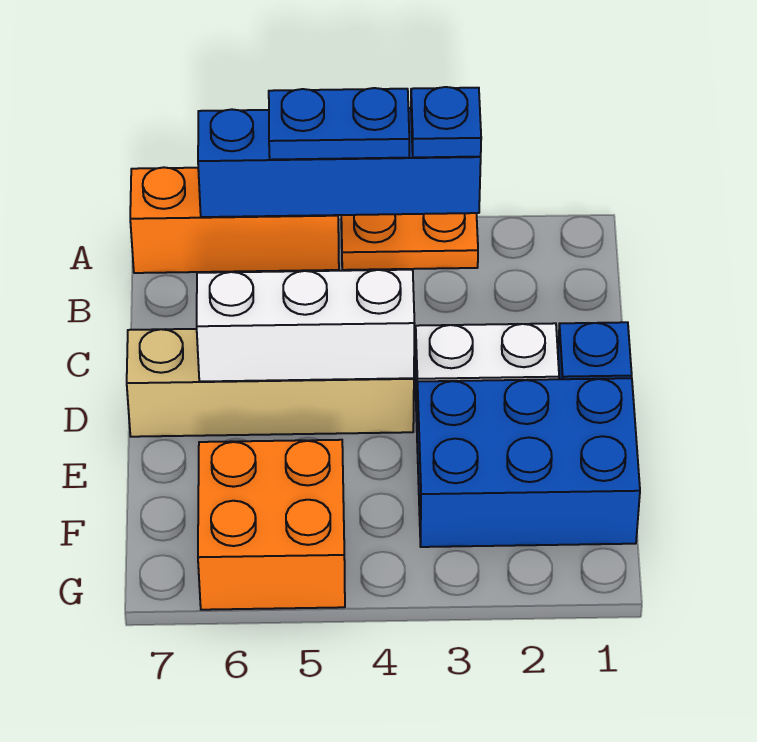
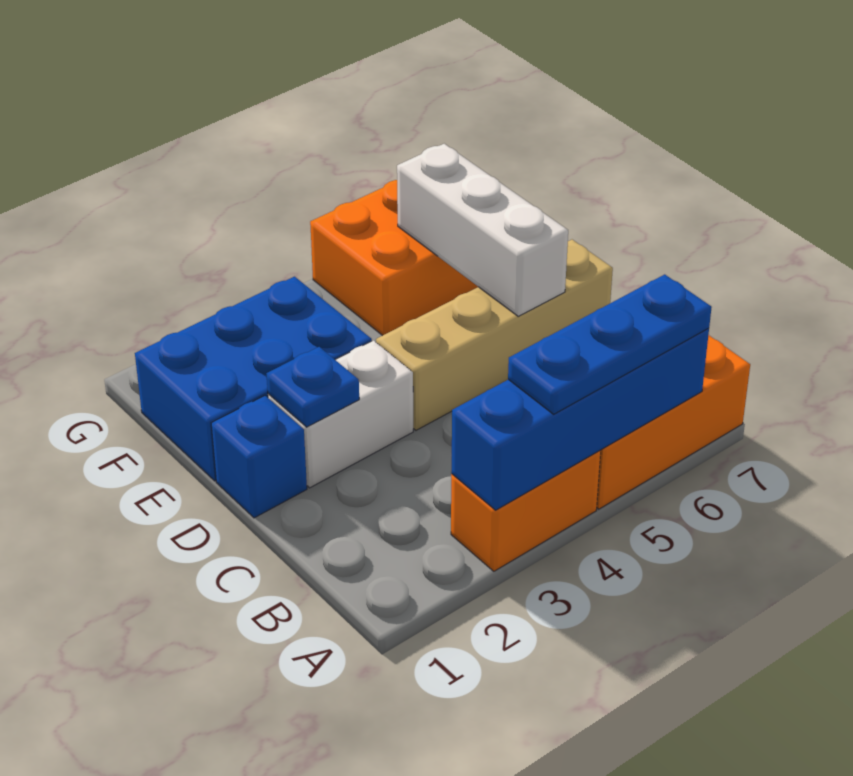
orange plate A3:A4 level 1 -> orange brick A3:A4 level 1
blue plate A3 level 3 -> blue plate D2 level 2
blue plate A4:A5 level 3 -> blue plate A4:A6 level 3
white brick D4:D6 level 2 -> white brick D6:F6 level 2

